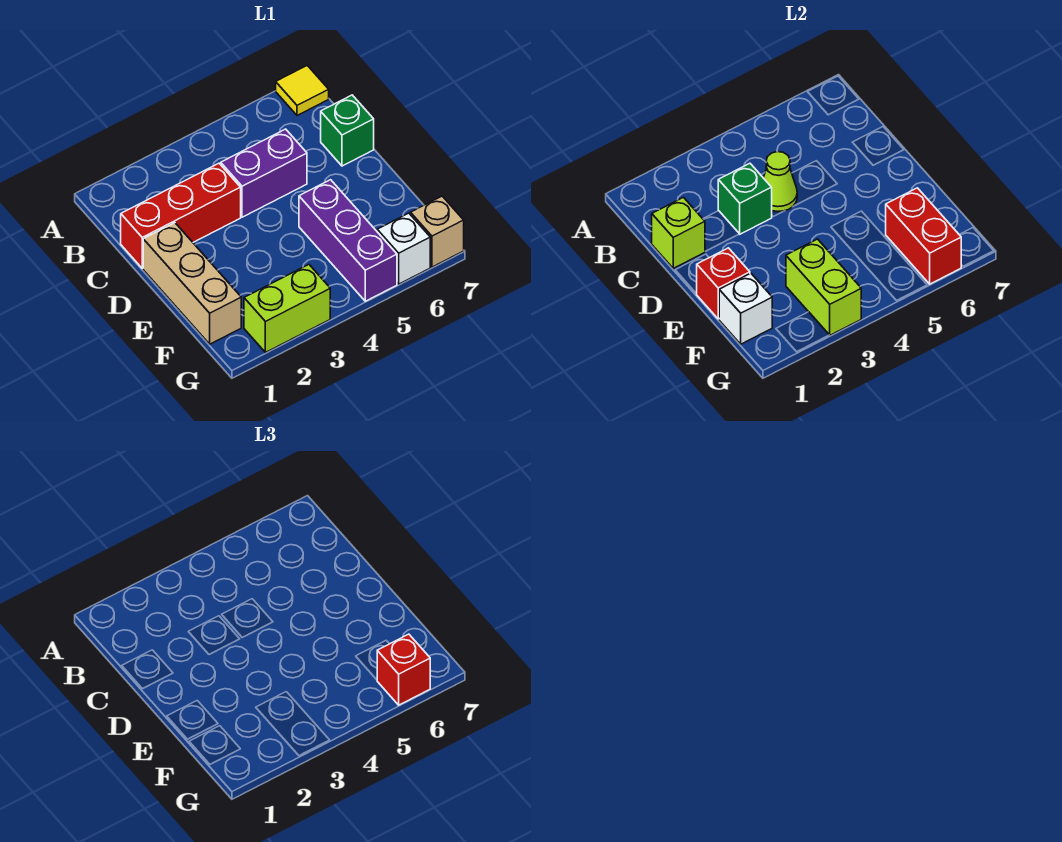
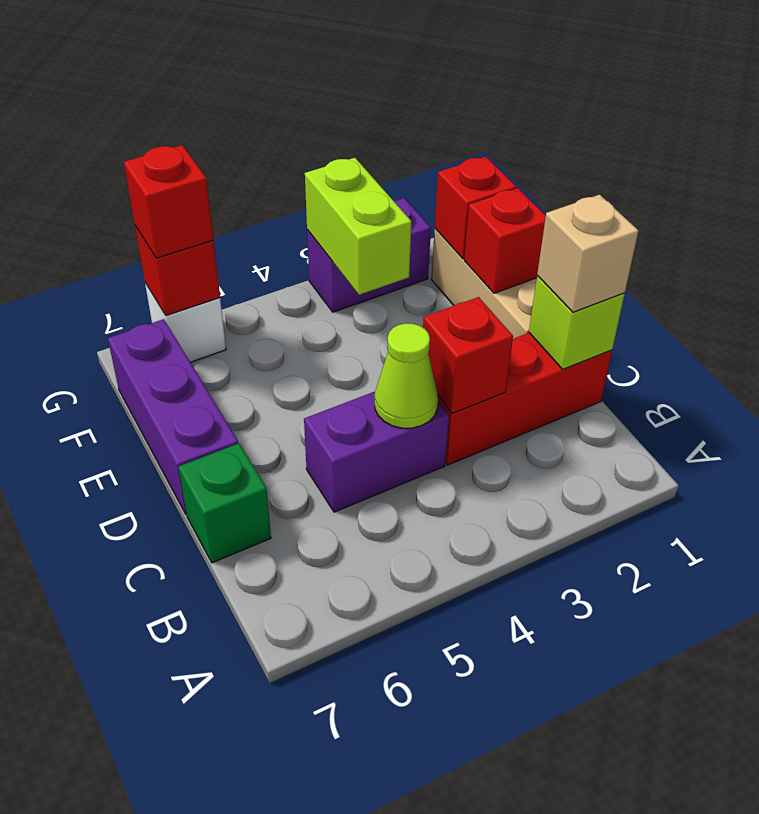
yellow tile A7 level 1 -> none
green brick C3 level 2 -> red brick C3 level 2
purple brick E5:G5 level 1 -> purple brick D7:F7 level 1
white brick F1 level 2 -> red brick F1 level 2
red brick F6:G6 level 2 -> red brick G6 level 2
lime brick G2:G3 level 1 -> purple brick G2:G3 level 1
tan brick G7 level 1 -> tan brick C1 level 3

